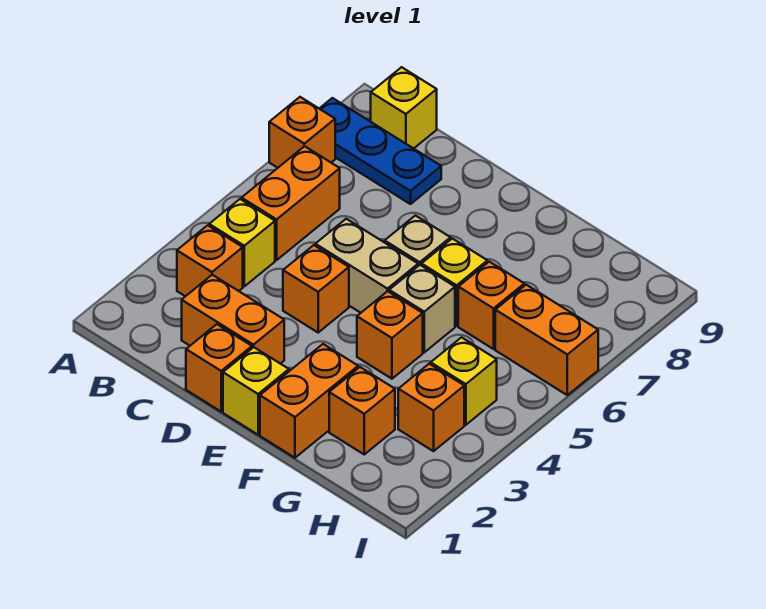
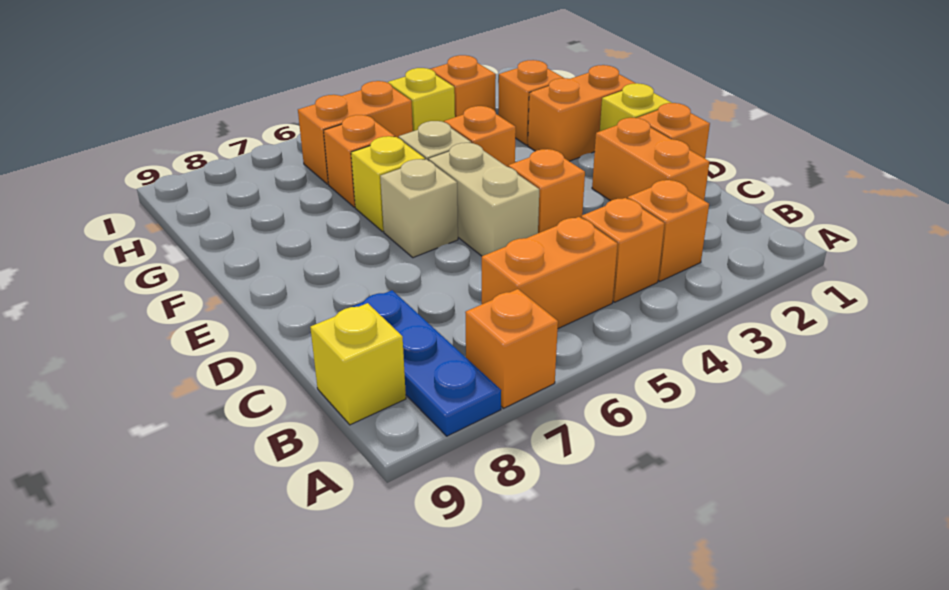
yellow brick B4 level 1 -> orange brick B4 level 1
orange brick H6:I6 level 1 -> orange brick H5:H6 level 1

